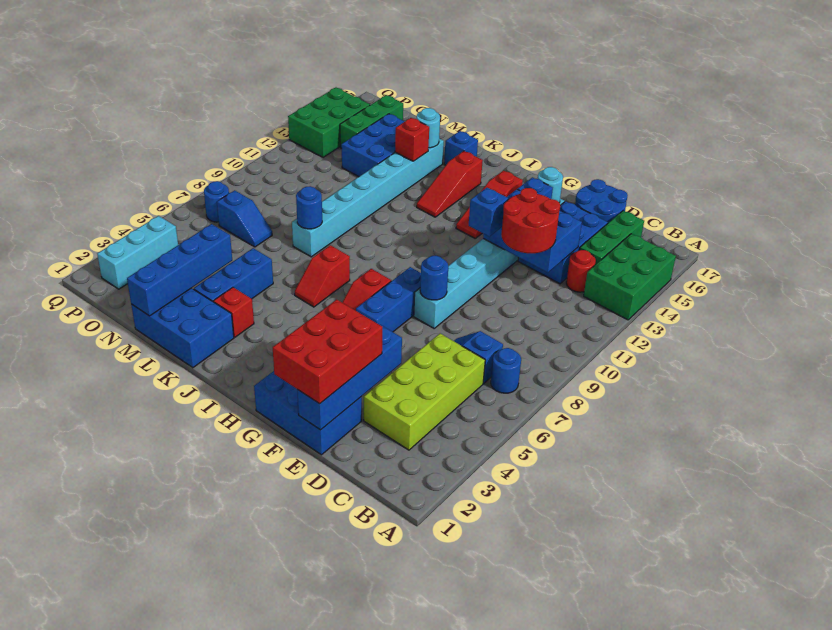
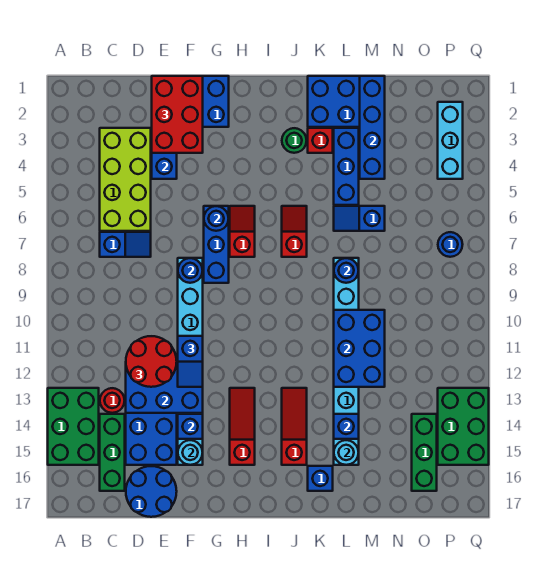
blue round brick B7 level 1 -> blue round brick G6 level 2
none -> green round brick J3 level 1
red brick L14 level 2 -> blue brick L14 level 2
blue brick M13:N15 level 1 -> blue brick L10:M12 level 2
blue slope N7:O7 level 1 top O -> blue slope L6:M6 level 1 top M

